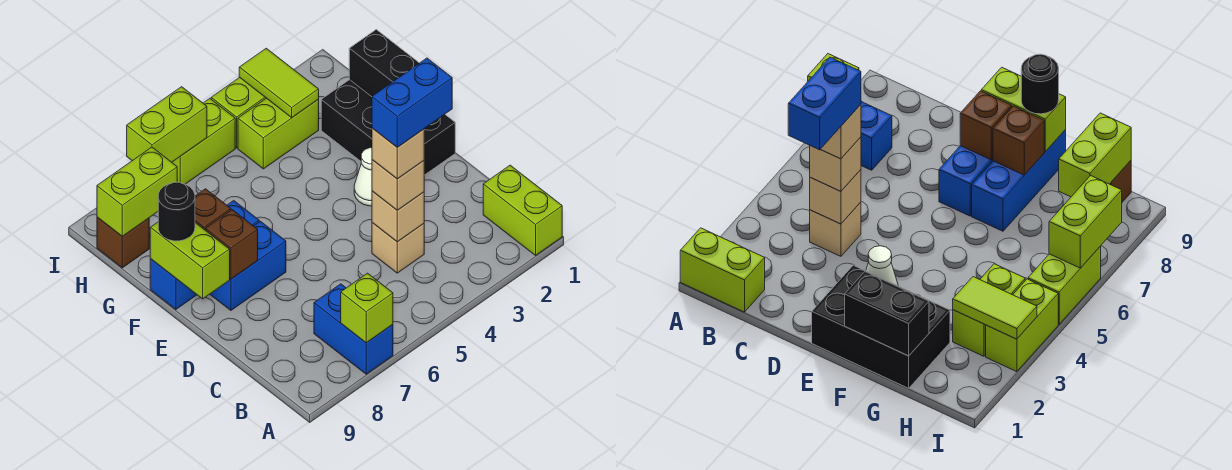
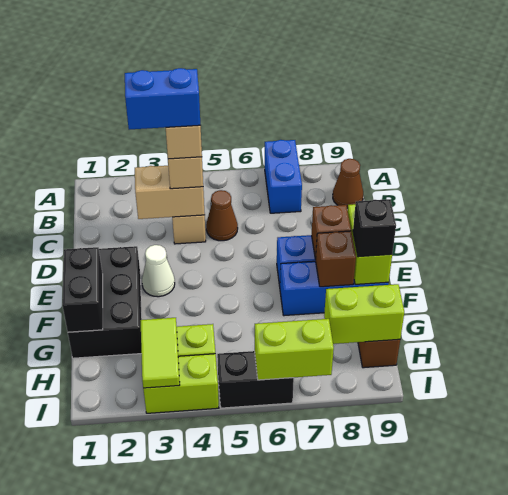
lime brick A1:B1 level 1 -> none
lime brick A7 level 2 -> none
none -> brown cone B9 level 1
tan brick C4 level 2 -> tan brick C3:C4 level 2
none -> brown cone C5 level 1
black round brick F9 level 3 -> black brick F9 level 3
lime brick I5:I6 level 1 -> black brick I5:I6 level 1

